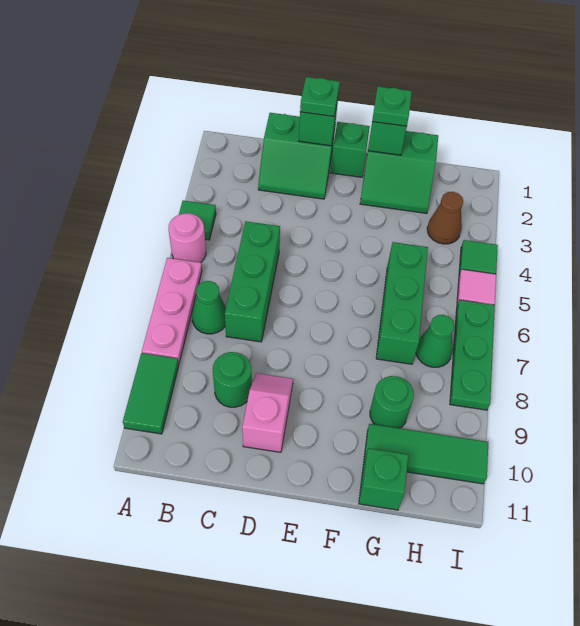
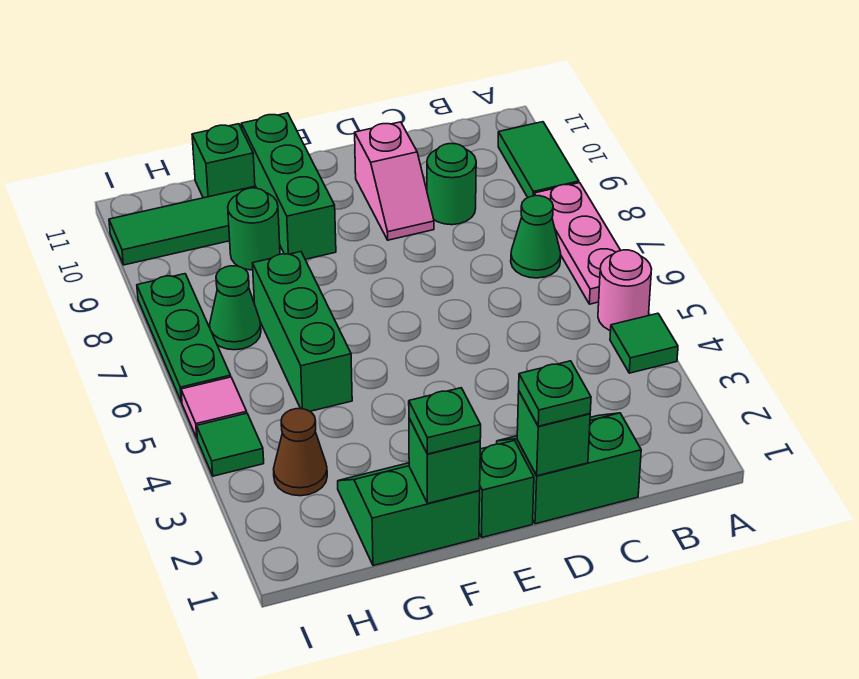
green brick C5:C7 level 1 -> green brick F9:F11 level 1

